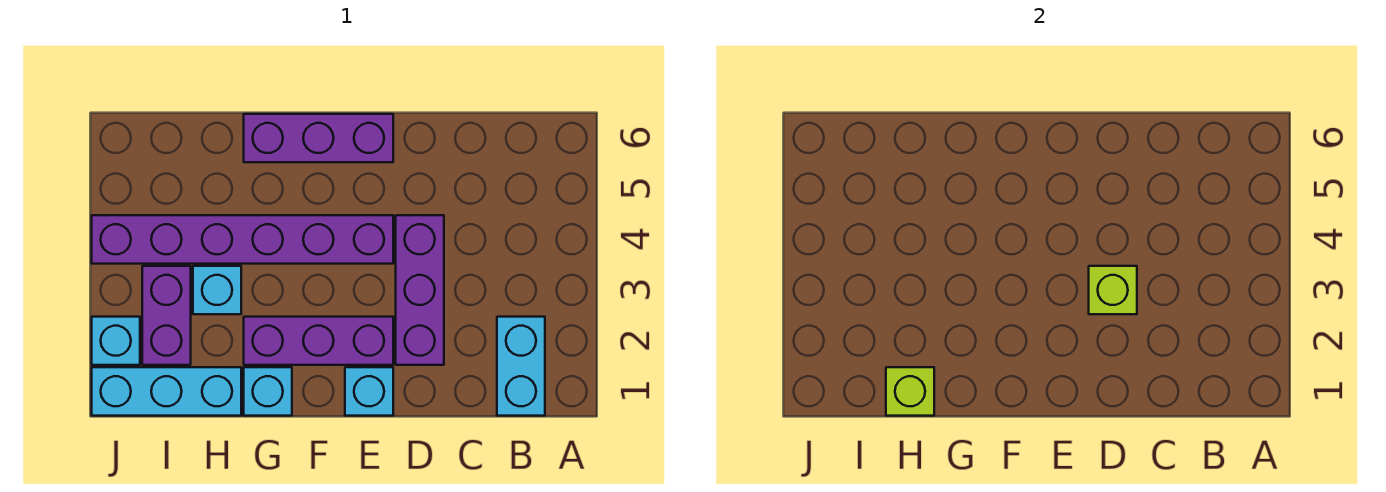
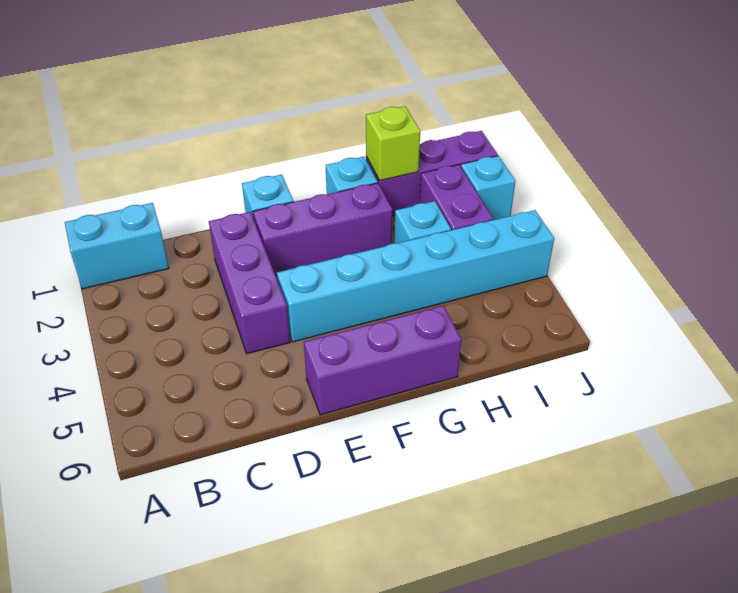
cyan brick B1:B2 level 1 -> cyan brick A1:B1 level 1
lime brick D3 level 2 -> none
purple brick E4:J4 level 1 -> cyan brick E4:J4 level 1
cyan brick H1:J1 level 1 -> purple brick H1:J1 level 1

